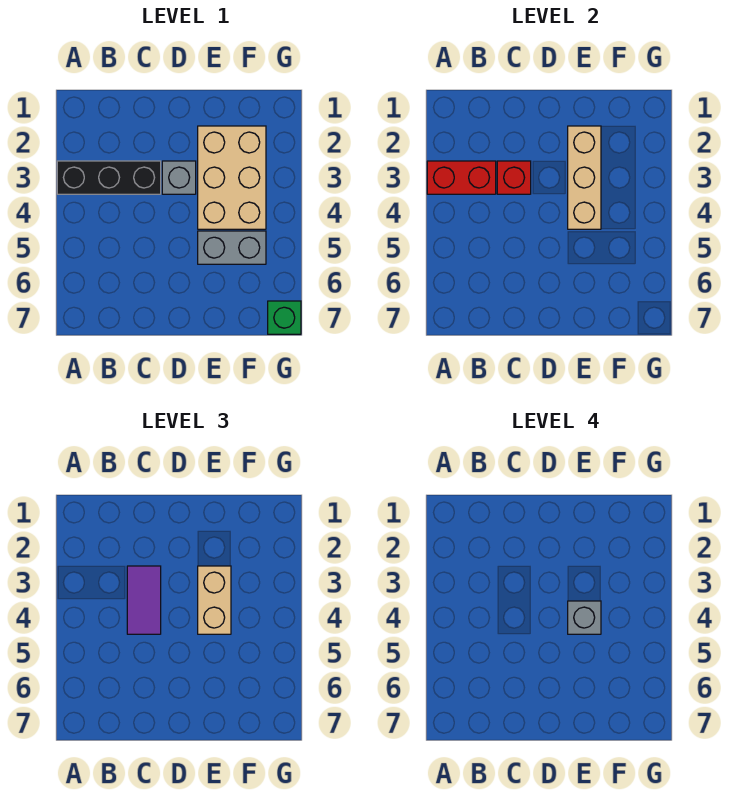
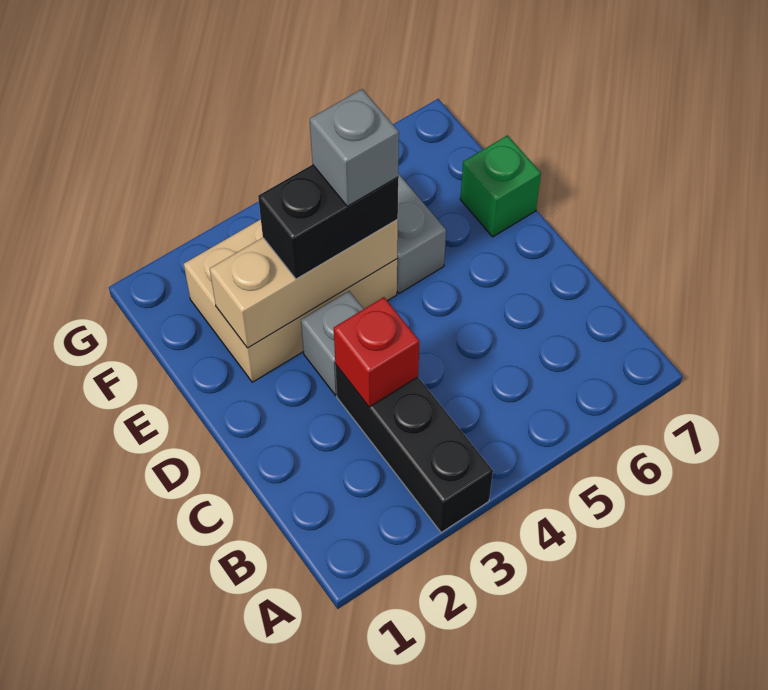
red brick A3:B3 level 2 -> none
purple tile C3:C4 level 3 -> none
tan brick E3:E4 level 3 -> black brick E3:E4 level 3
green brick G7 level 1 -> green brick E7 level 1

